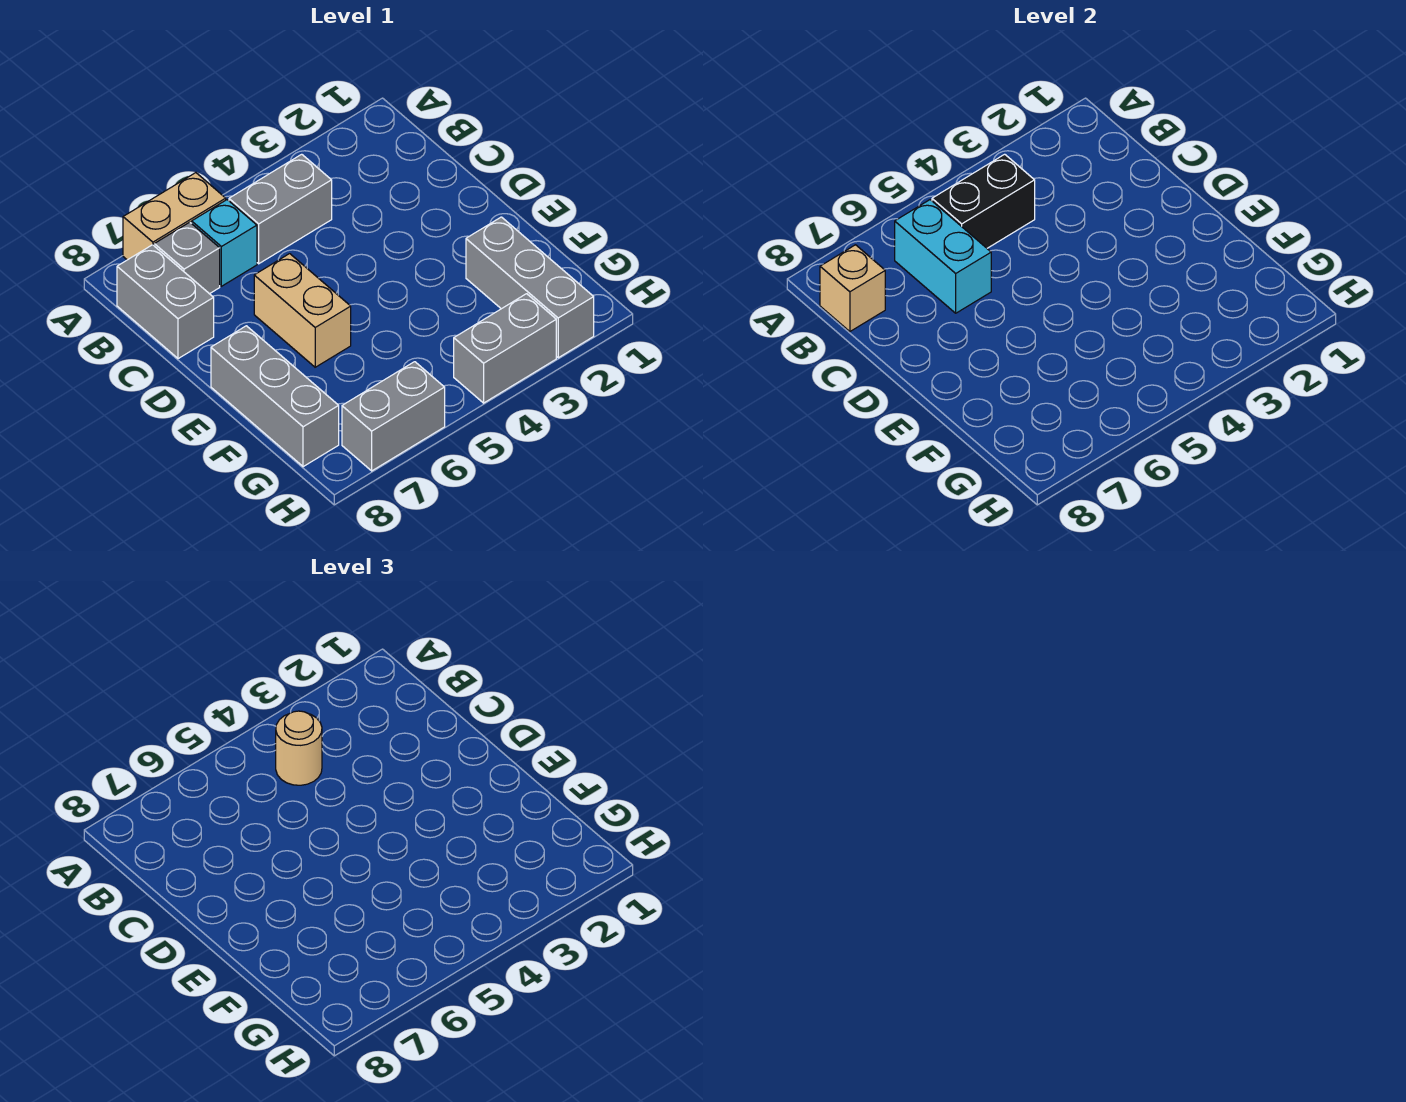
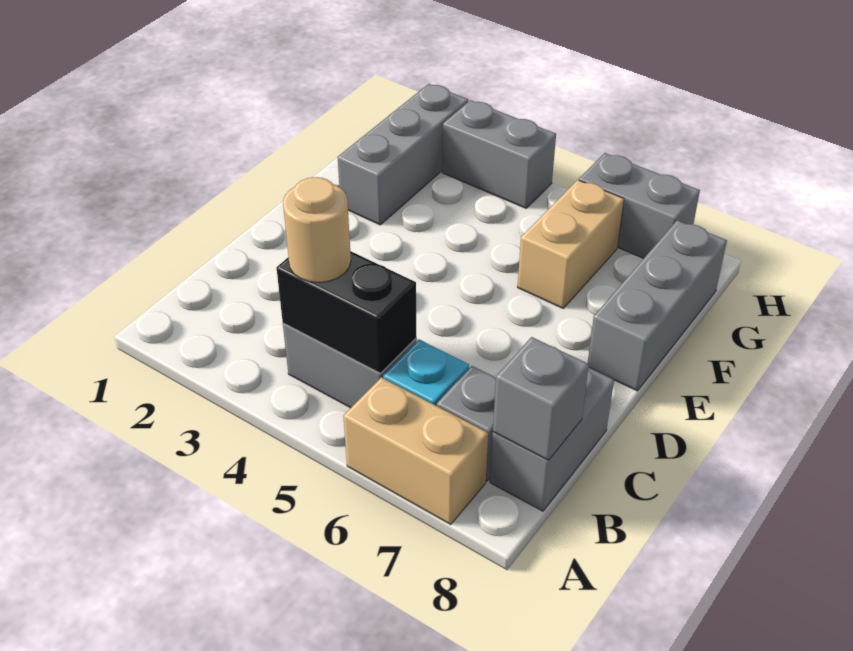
cyan brick B6:C6 level 2 -> none
tan brick B8 level 2 -> grey brick B8 level 2
tan brick D6:E6 level 1 -> tan brick F6:G6 level 1

